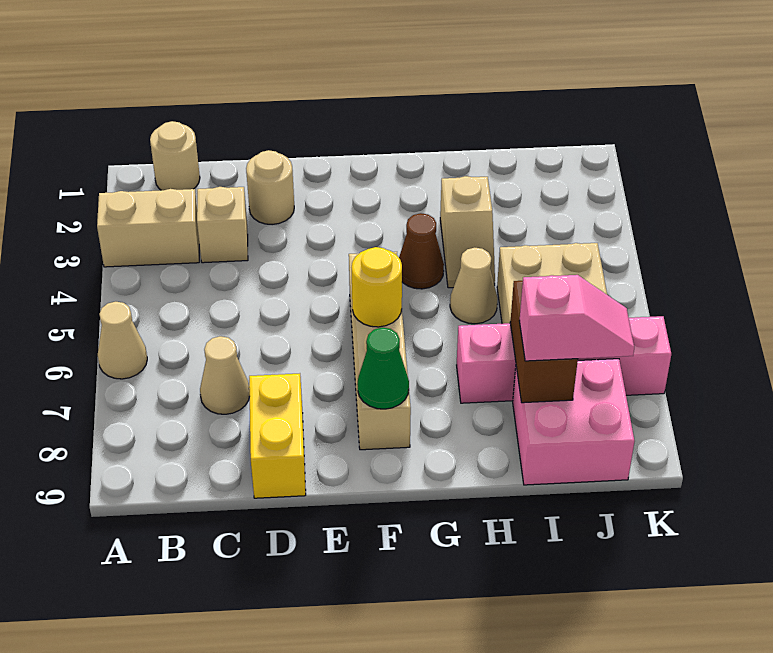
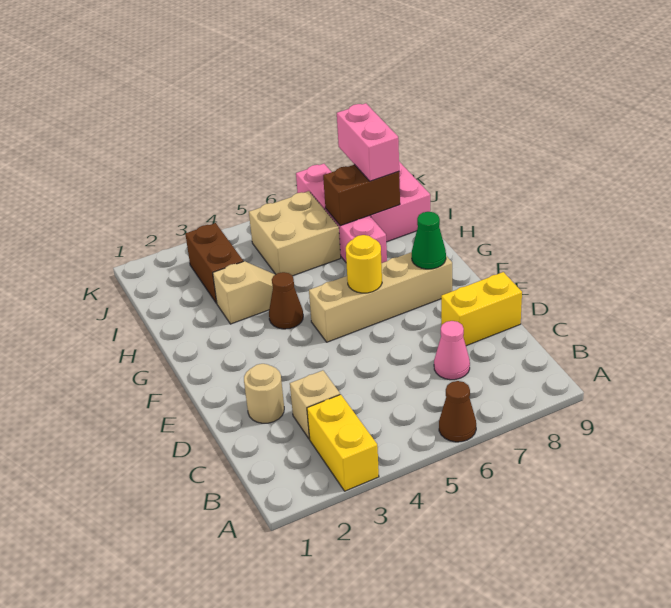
tan brick A3:B3 level 1 -> yellow brick A3:B3 level 1
tan cone A6 level 1 -> brown cone A6 level 1
tan round brick B1 level 1 -> none
tan cone C7 level 1 -> pink cone C7 level 1
tan cone H5 level 1 -> none
none -> brown brick I3:J3 level 1
pink slope I8:J8 level 3 top I -> pink brick I8:J8 level 3

